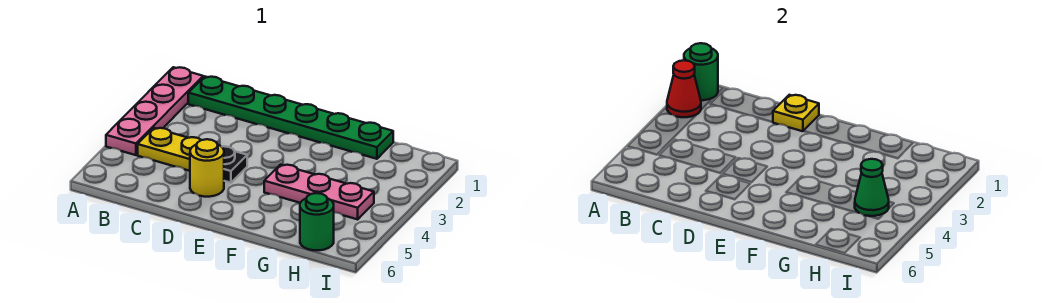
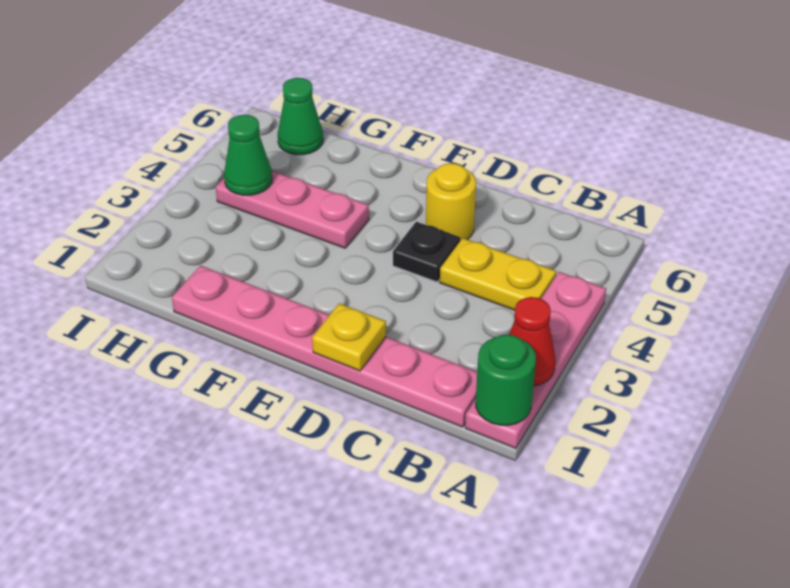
green plate B1:G1 level 1 -> pink plate B1:G1 level 1
green round brick H6 level 1 -> green cone H6 level 1

